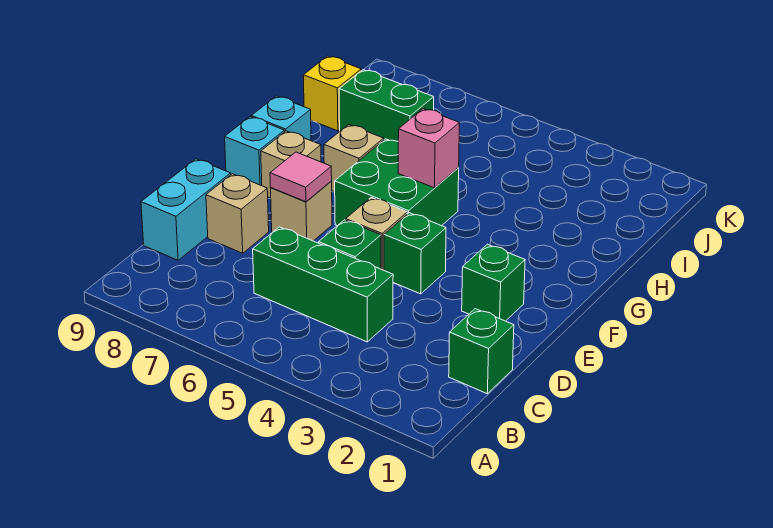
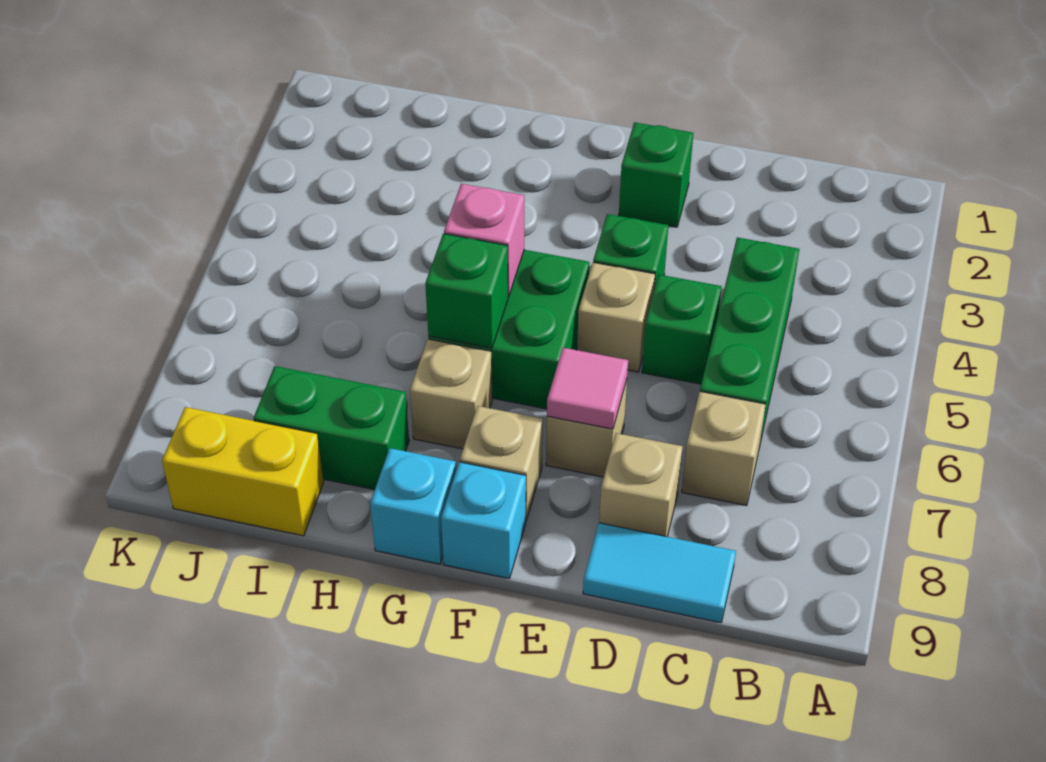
green brick C1 level 1 -> green brick G6 level 2
none -> tan brick C7 level 1
cyan brick C9:D9 level 1 -> cyan tile C9:D9 level 1
green brick I7:I8 level 1 -> green brick H8:I8 level 1
yellow brick I9 level 1 -> yellow brick I9:J9 level 1

